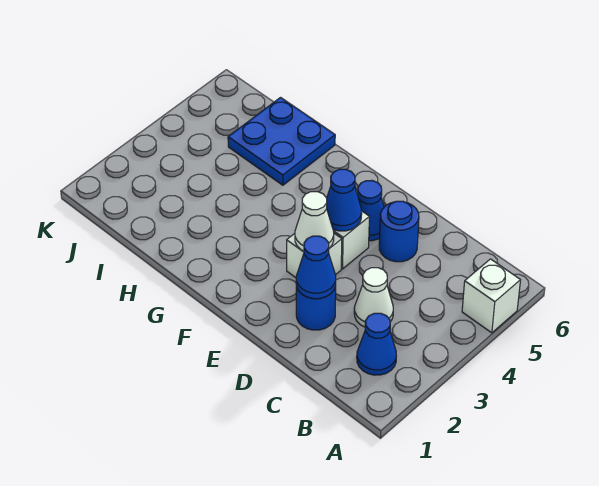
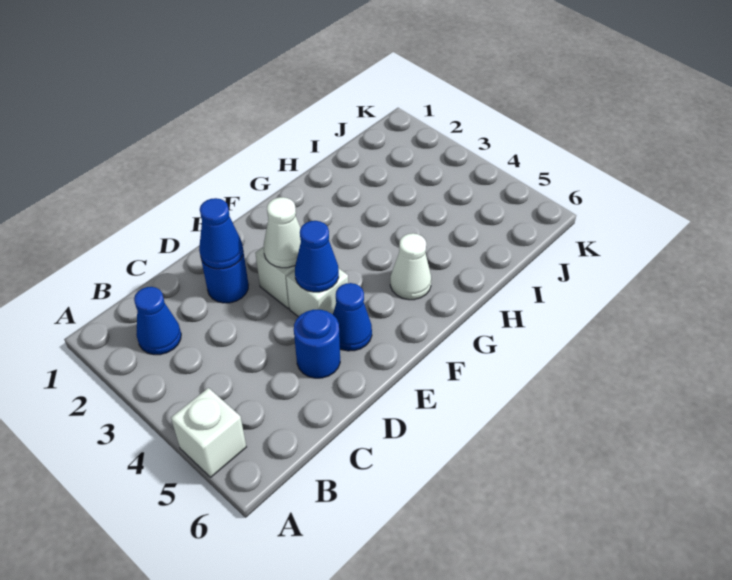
white cone C3 level 1 -> white cone G5 level 1
blue plate H5:I6 level 1 -> none

